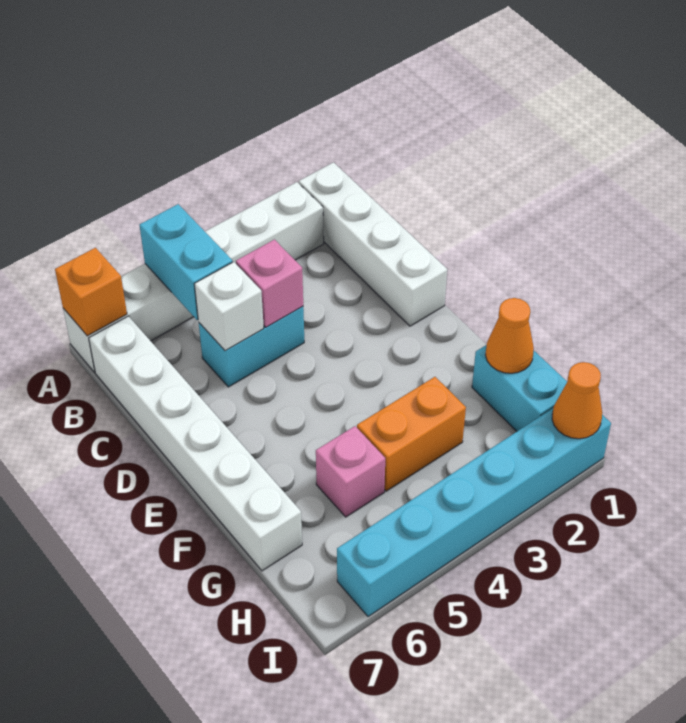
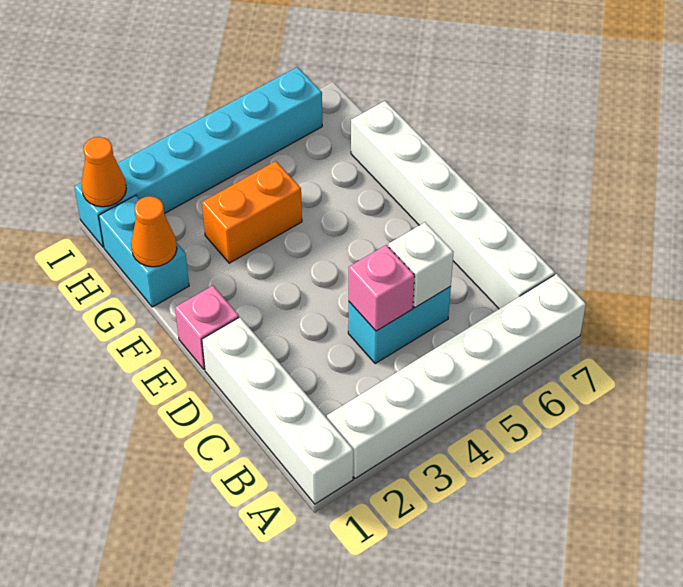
cyan brick A5:B5 level 2 -> none
orange brick A7 level 2 -> none
pink brick G5 level 1 -> pink brick E1 level 1

